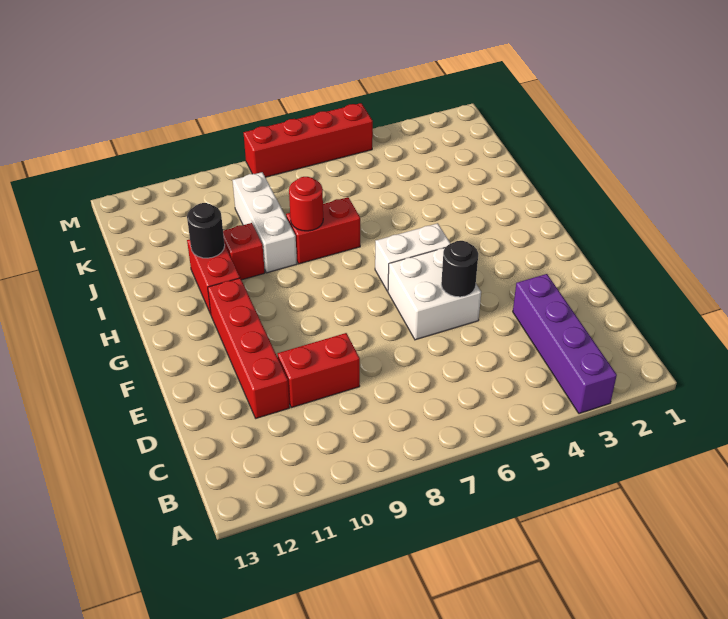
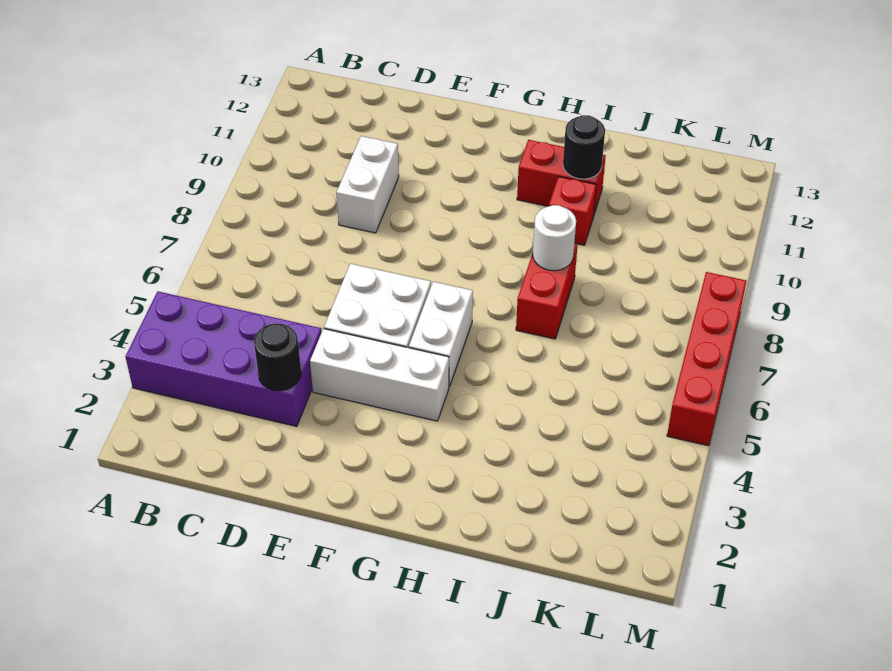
purple brick A3:D3 level 1 -> purple brick A3:D4 level 1
red brick D9:D10 level 1 -> white brick D9:D10 level 1
red brick D11:G11 level 1 -> none
black round brick E5 level 2 -> black round brick D3 level 2
red round brick I8 level 2 -> white round brick I8 level 2
white brick I9:K9 level 1 -> white brick E4:G4 level 1

